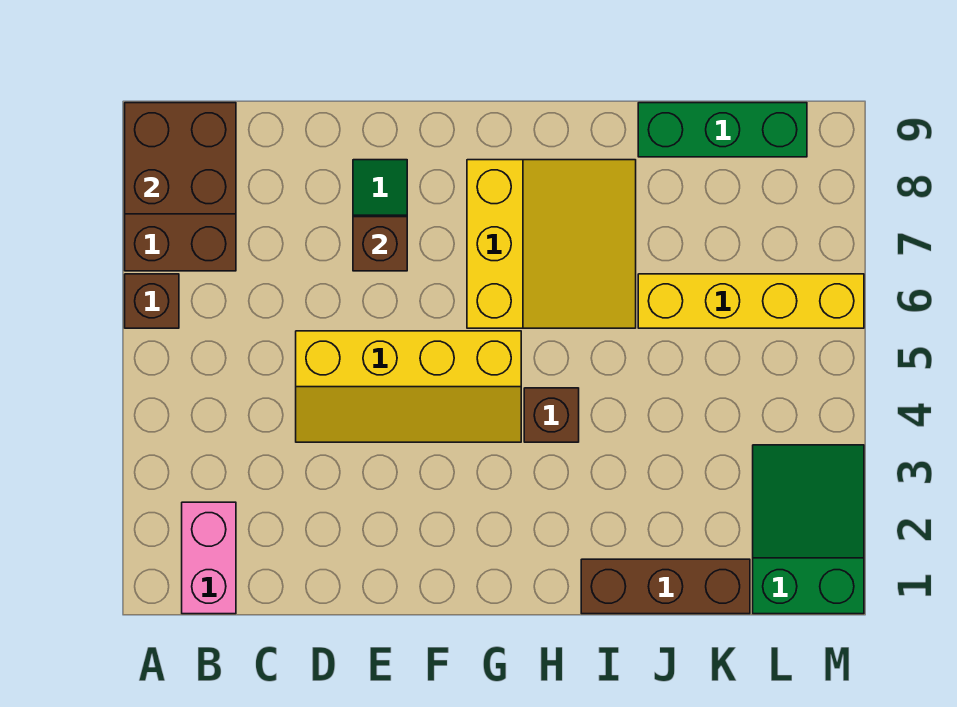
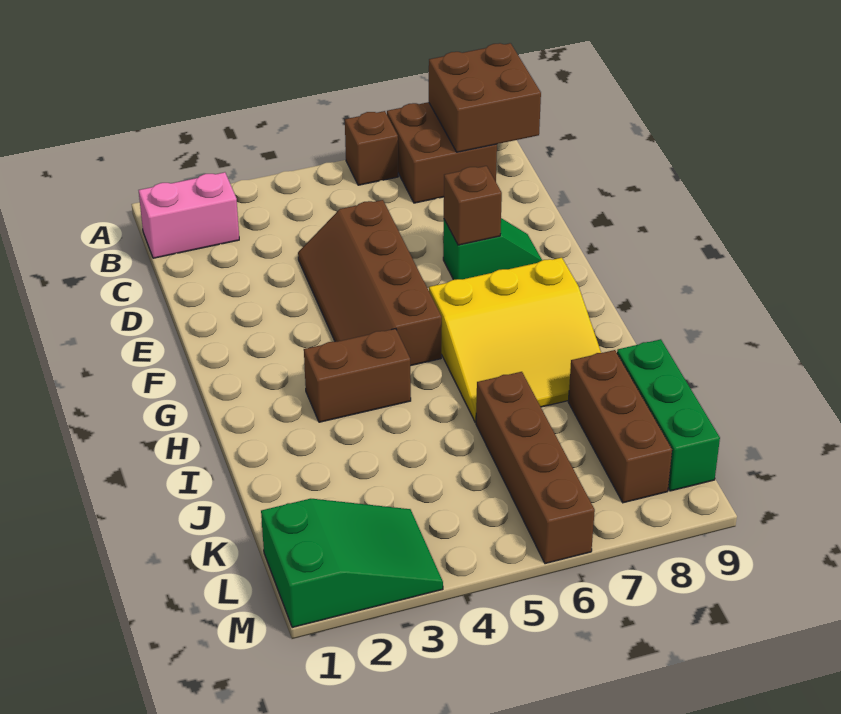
yellow slope D4:G5 level 1 top 5 -> brown slope D4:G5 level 1 top 5
brown brick H4 level 1 -> brown brick H3:H4 level 1
brown brick I1:K1 level 1 -> brown brick J8:L8 level 1
yellow brick J6:M6 level 1 -> brown brick J6:M6 level 1

